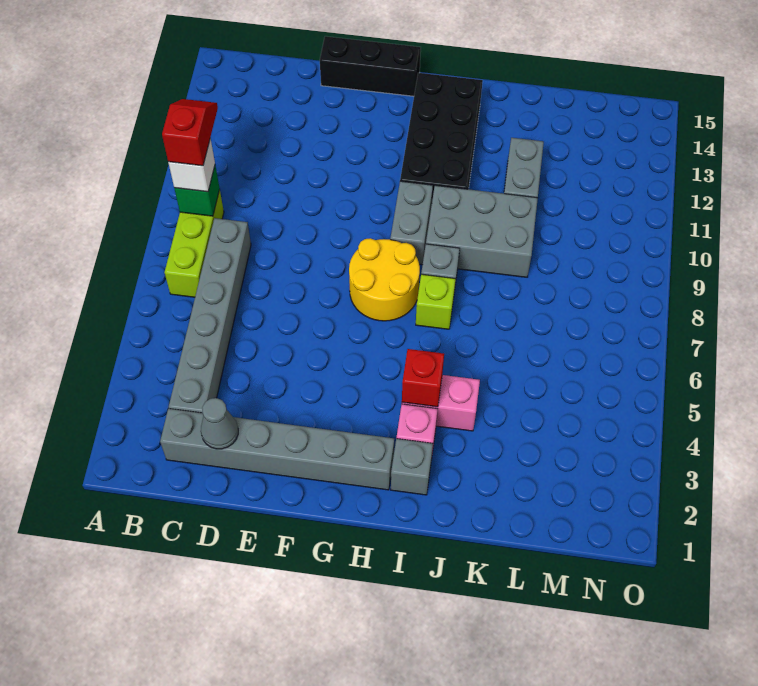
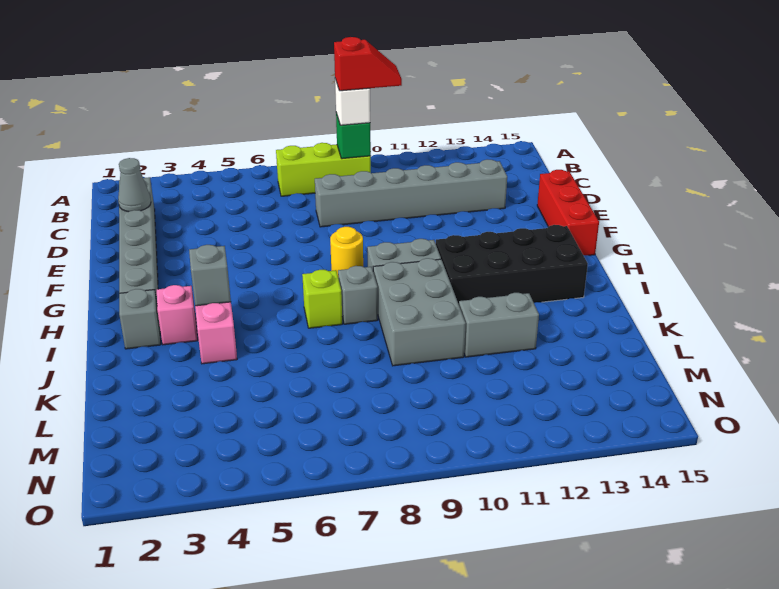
grey brick C3:C8 level 1 -> grey brick D8:D13 level 1
black brick E15:G15 level 1 -> red brick E15:G15 level 1
yellow round brick G7:H8 level 1 -> yellow round brick G8 level 1
red brick I4 level 2 -> grey brick I4 level 2

